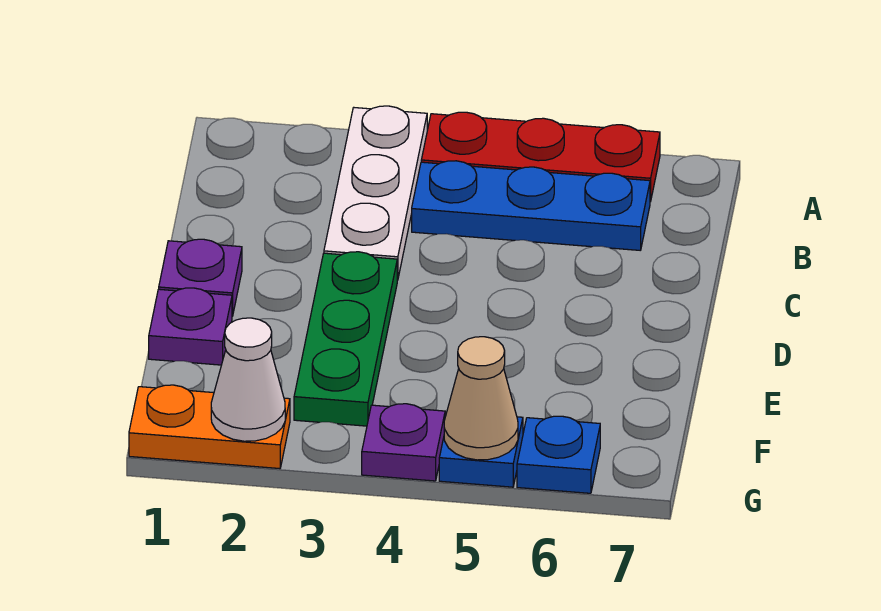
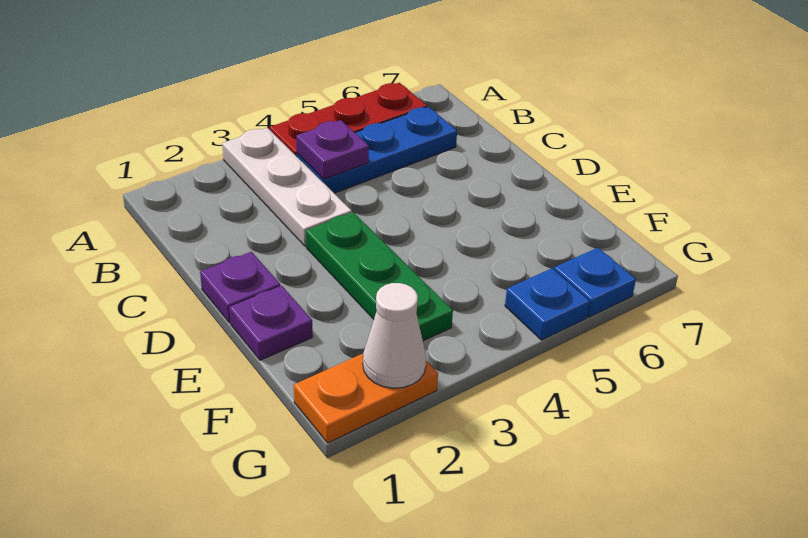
purple plate G4 level 1 -> purple plate B4 level 2
tan cone G5 level 2 -> none

